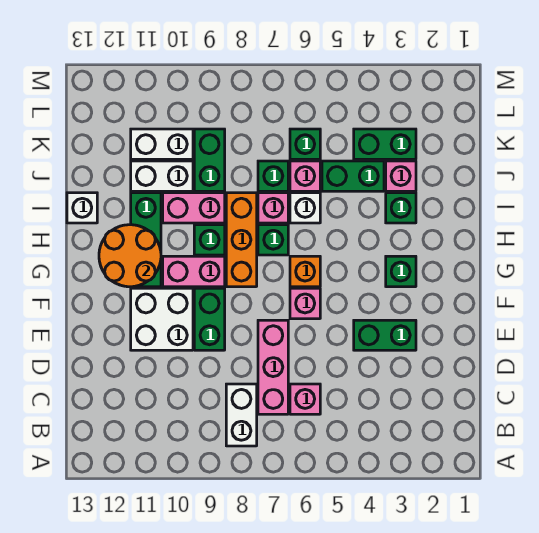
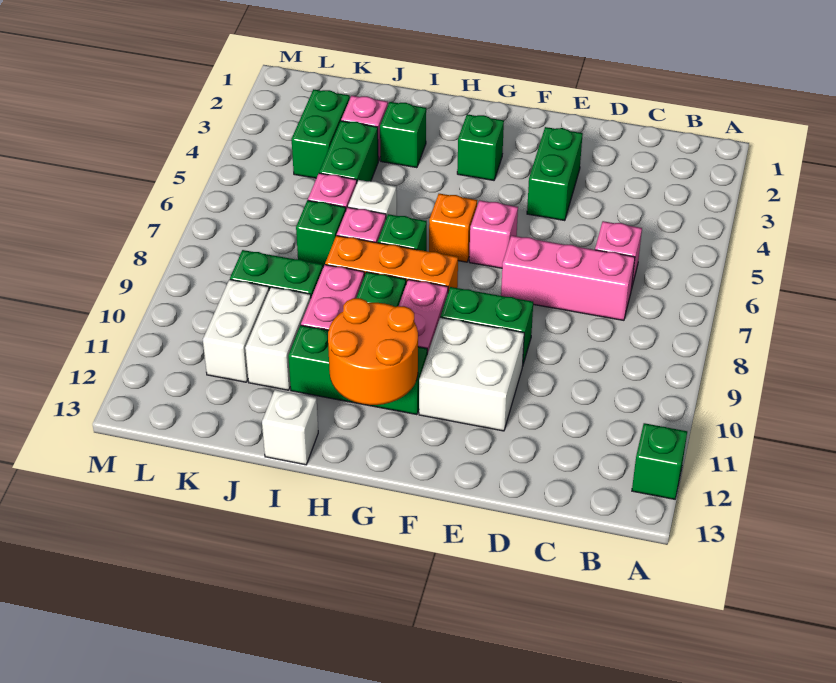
white brick B8:C8 level 1 -> none
green brick K6 level 1 -> green brick A12 level 1

